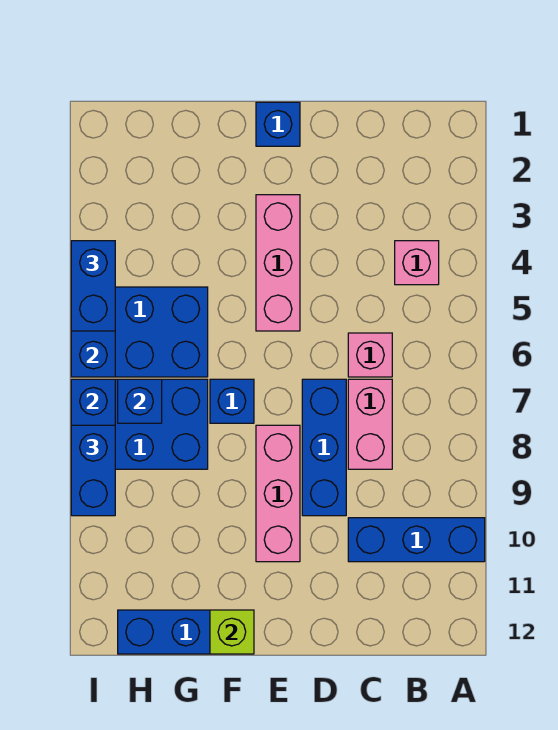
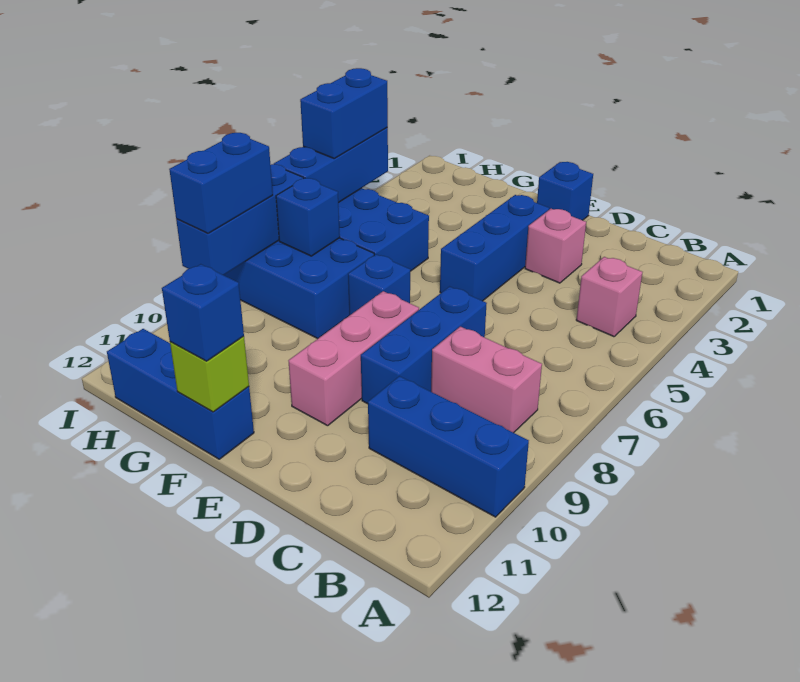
pink brick C6 level 1 -> pink brick D3 level 1
pink brick C7:C8 level 1 -> pink brick B8:C8 level 1
pink brick E3:E5 level 1 -> blue brick E3:E5 level 1
none -> blue brick F12 level 3

